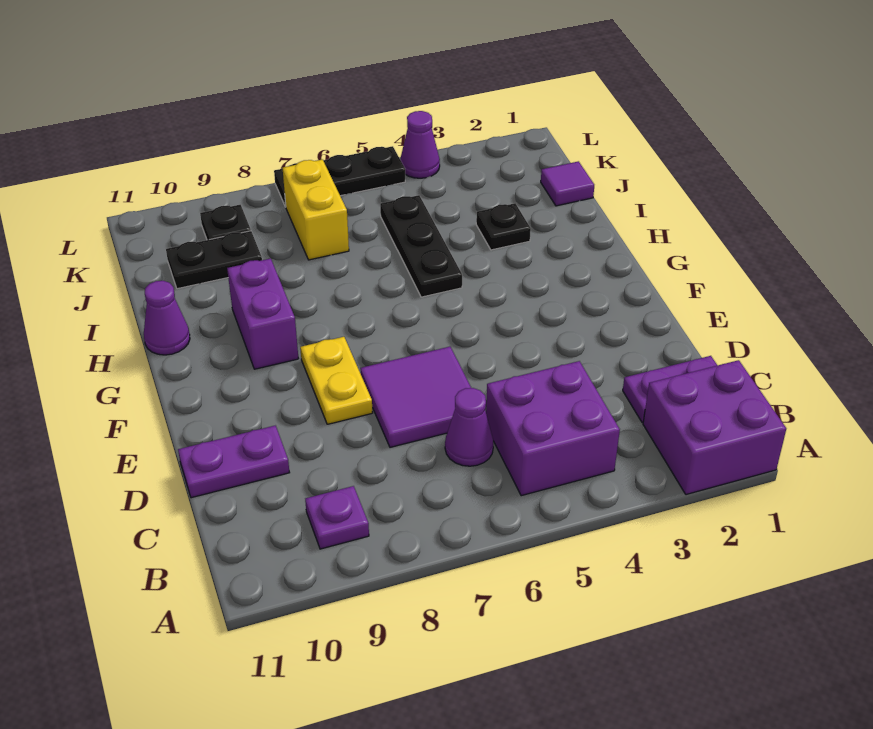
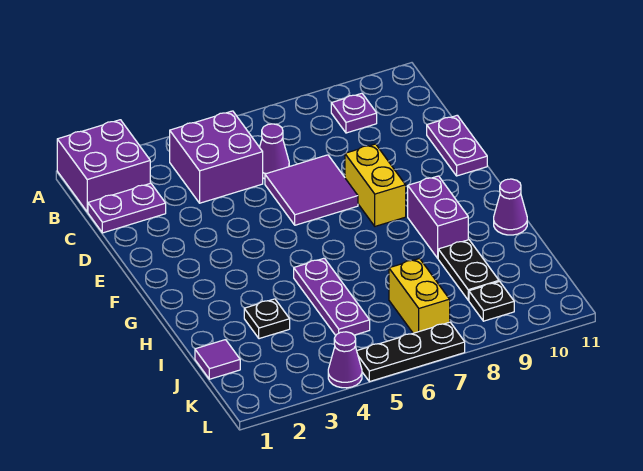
purple plate D10:D11 level 1 -> purple plate D11:E11 level 1
yellow plate E8:F8 level 1 -> yellow brick E8:F8 level 1
black plate H5:J5 level 1 -> purple plate H5:J5 level 1
black plate J9:J10 level 1 -> black plate I9:J9 level 1

